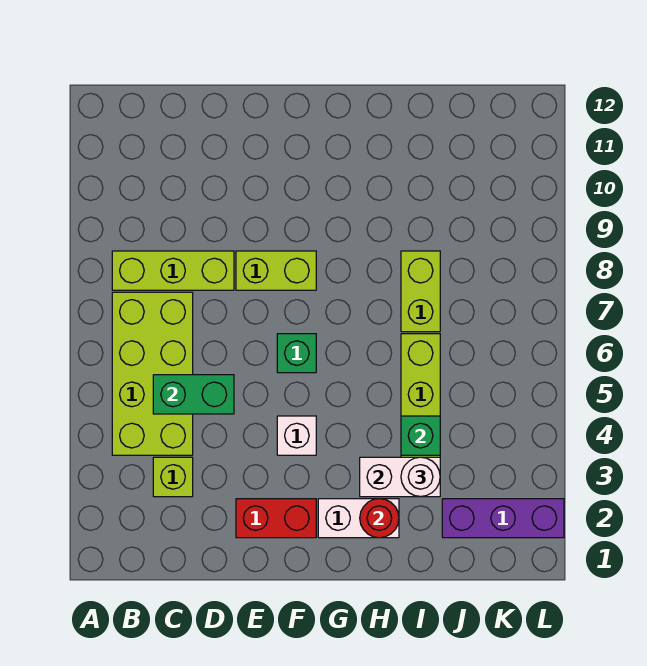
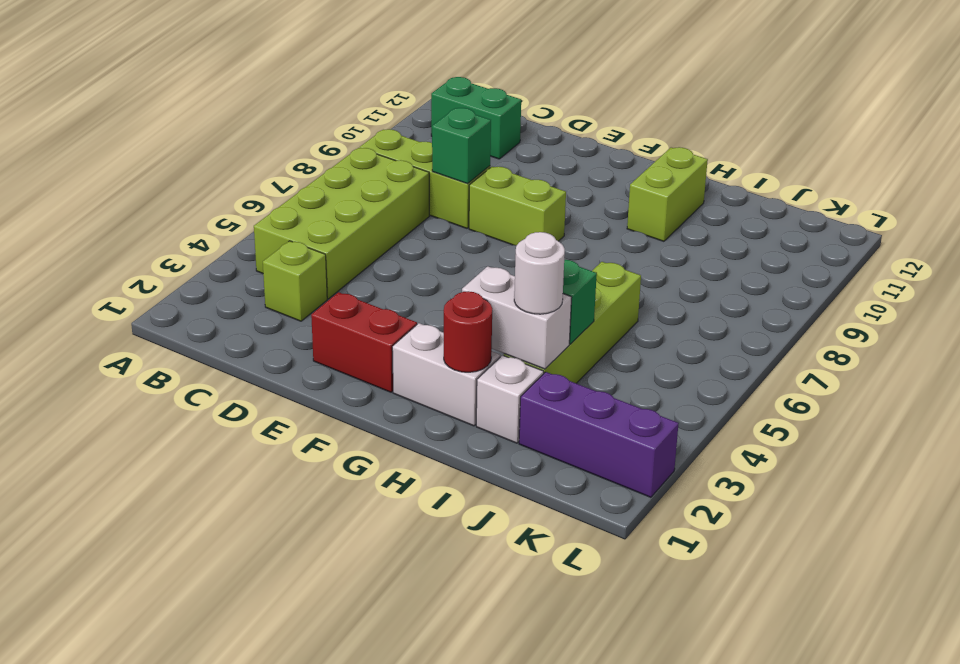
green brick C5:D5 level 2 -> green brick B11:C11 level 1
white brick F4 level 1 -> white brick I2 level 1
green brick F6 level 1 -> green brick D8 level 2
lime brick I7:I8 level 1 -> lime brick H10:H11 level 1

